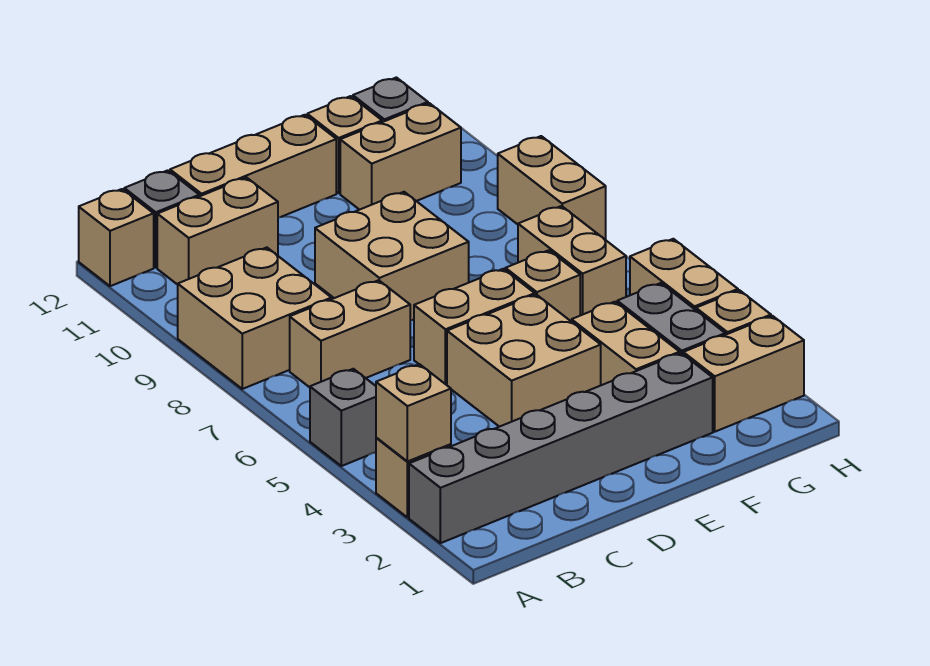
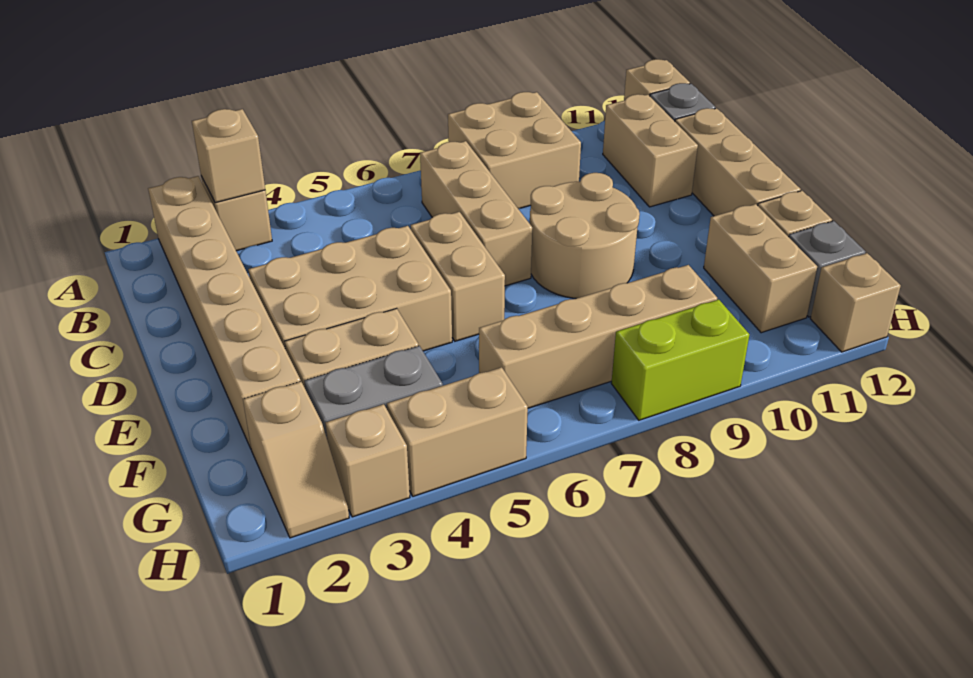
grey brick A2:F2 level 1 -> tan brick A2:F2 level 1
grey brick A5 level 1 -> none
tan brick B7:C7 level 1 -> tan brick B7:D7 level 1
tan brick D4:E5 level 1 -> tan brick D3:E5 level 1
tan brick D8:E9 level 1 -> tan round brick D8:E9 level 1
tan brick F6 level 1 -> tan brick H12 level 1
tan brick G2:H2 level 1 -> tan slope G2:H2 level 1 top G
tan brick G6:G7 level 1 -> tan brick G6:G9 level 1
tan brick H8:H9 level 1 -> lime brick H8:H9 level 1

